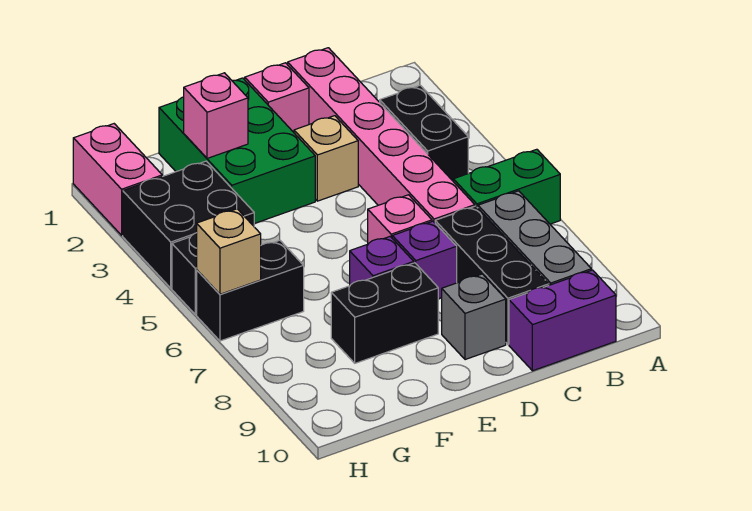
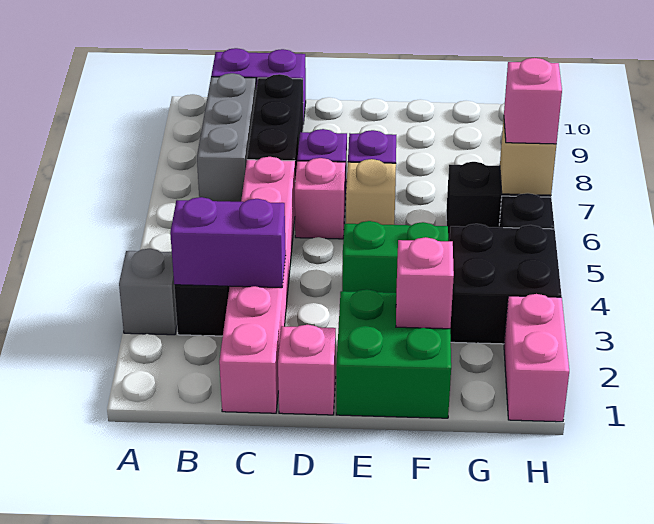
green brick A6:B6 level 1 -> green brick E4:F4 level 1
none -> purple brick B3:C3 level 2
tan brick D3 level 1 -> tan brick E6 level 1
grey brick D9 level 1 -> grey brick A3 level 1
green brick E1:F3 level 1 -> green brick E1:F2 level 1
black brick E8:F8 level 1 -> none
none -> pink brick H6 level 3

